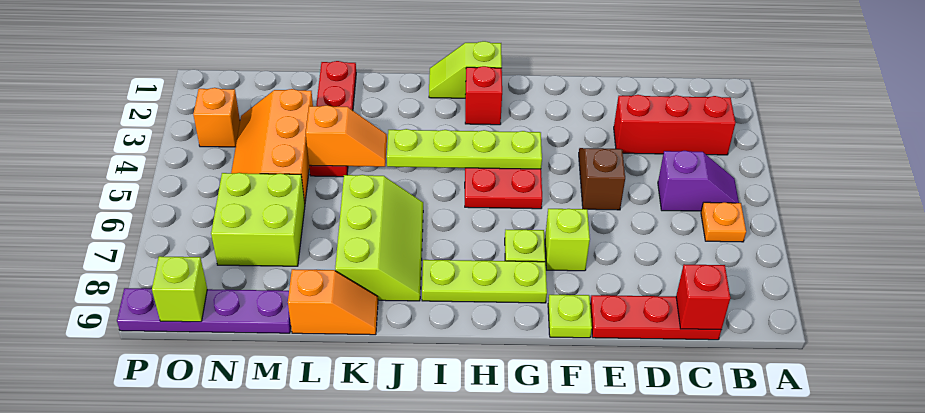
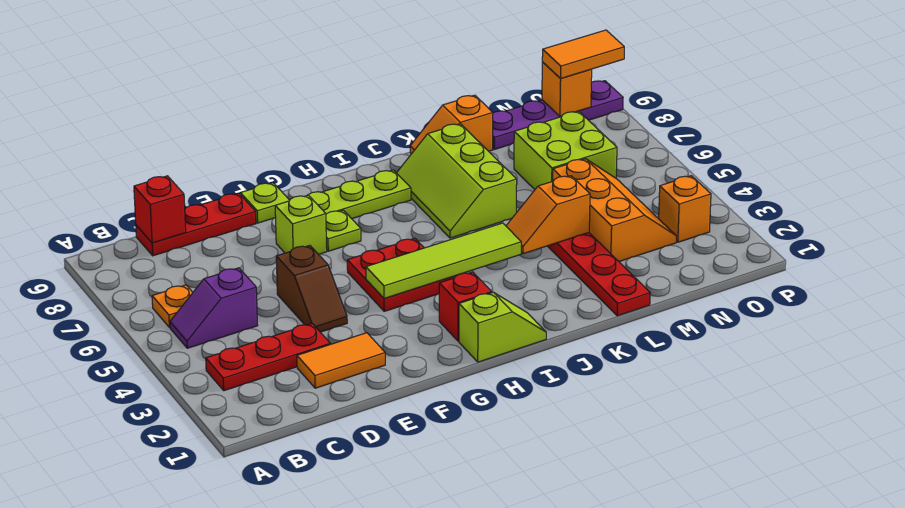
red brick B3:D3 level 1 -> red plate B3:D3 level 1
none -> orange tile D2:E2 level 1
lime plate G4:J4 level 2 -> lime tile G4:J4 level 2
lime brick O9 level 2 -> orange brick O9 level 2
none -> orange tile O9:P9 level 3

